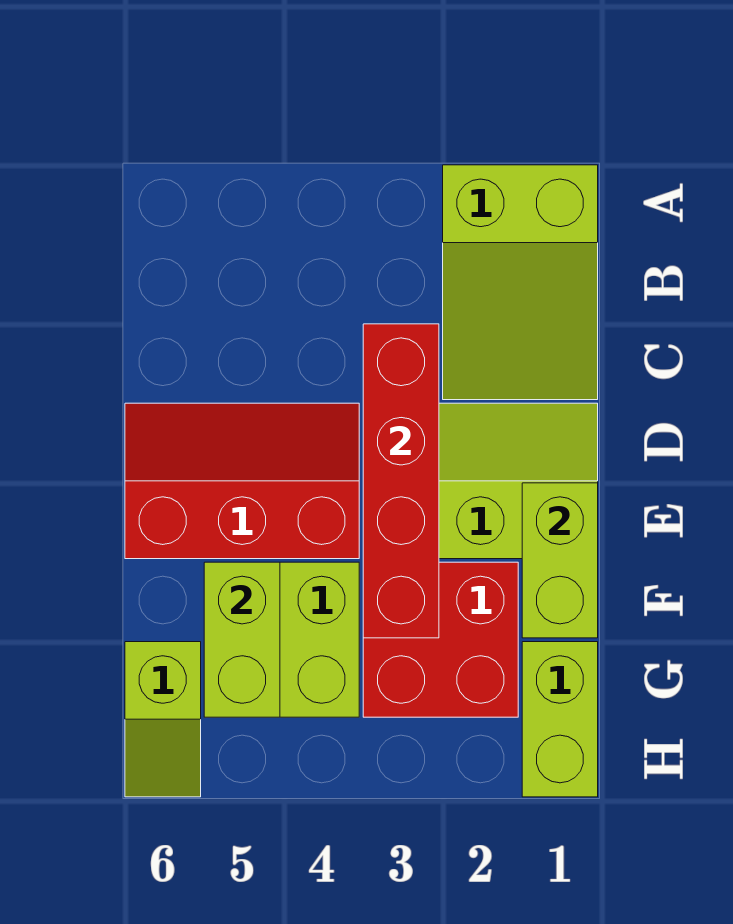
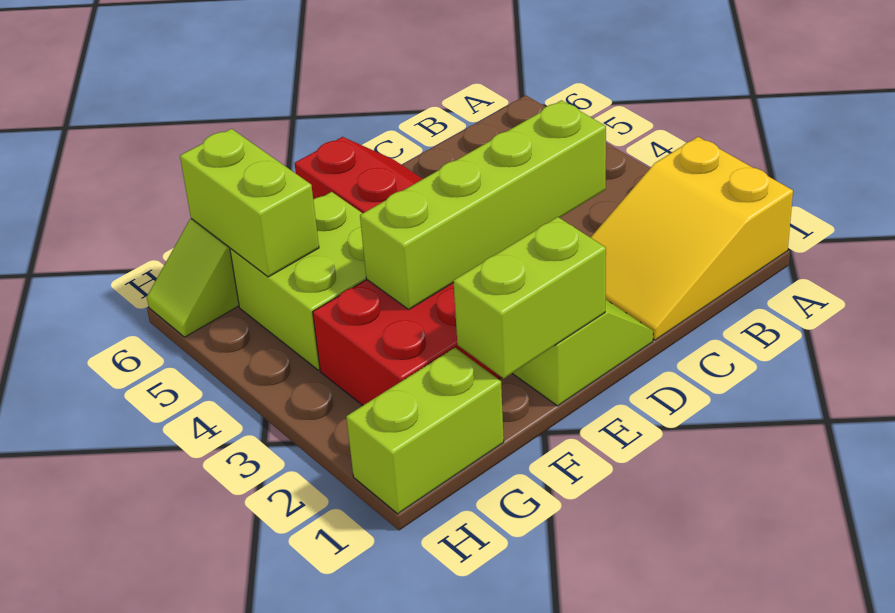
lime slope A1:C2 level 1 top A -> yellow slope A1:C2 level 1 top A
red brick C3:F3 level 2 -> lime brick C3:F3 level 2
lime brick F5:G5 level 2 -> lime brick G5:G6 level 2

